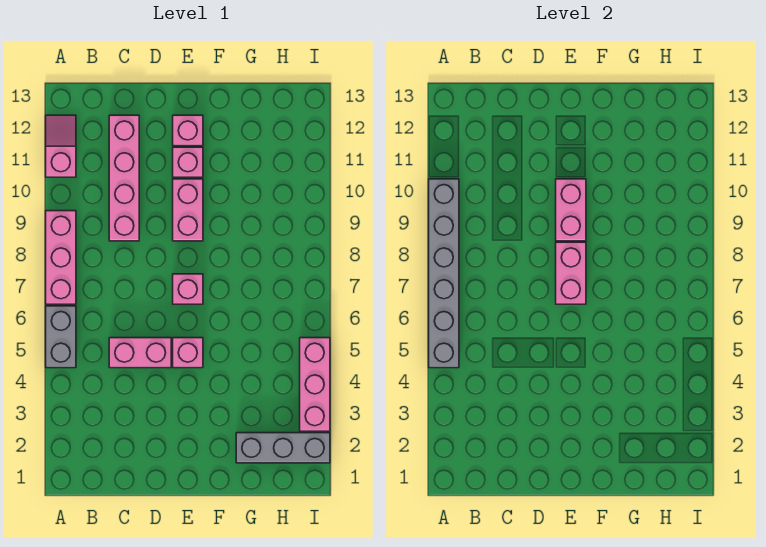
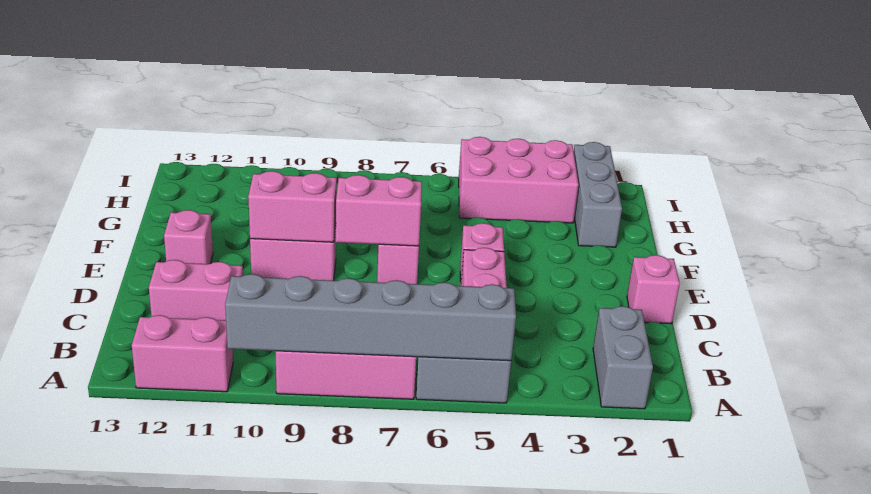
none -> grey brick A2:B2 level 1
pink slope A11:A12 level 1 top 11 -> pink brick A11:A12 level 1
pink brick C9:C12 level 1 -> pink brick C11:C12 level 1
pink brick E11 level 1 -> pink brick D1 level 1
pink brick I3:I5 level 1 -> pink brick H3:I5 level 1

